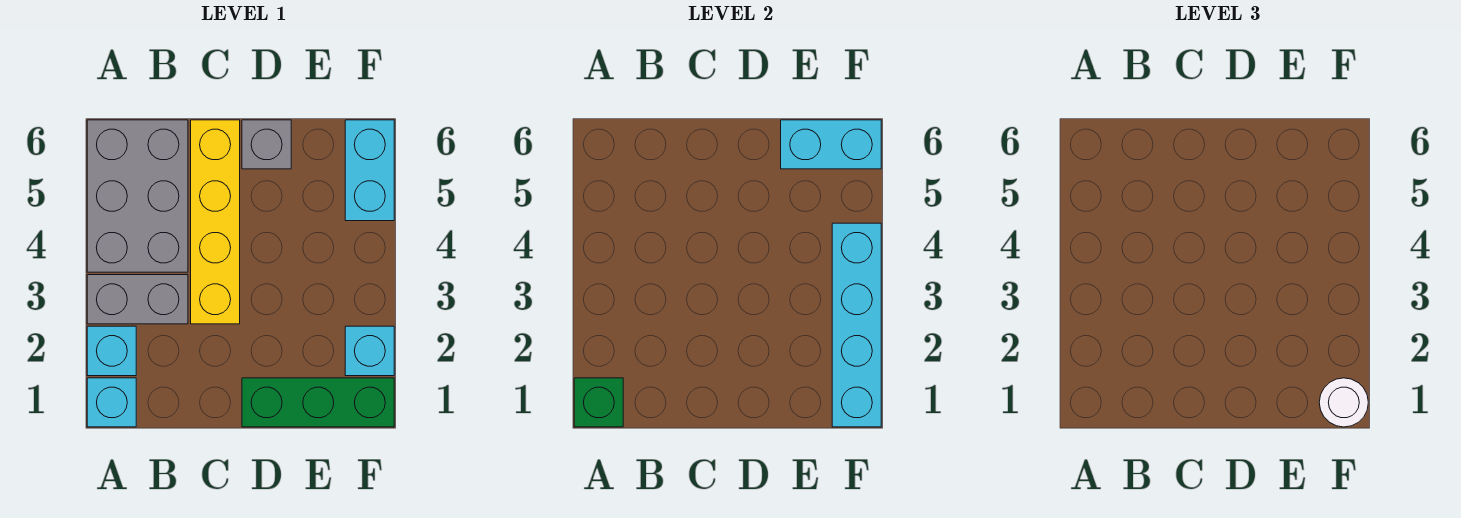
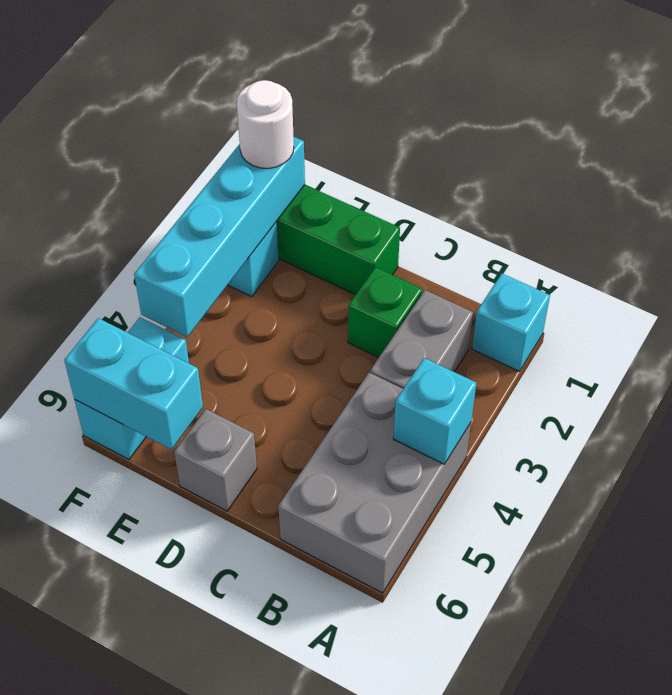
green brick A1 level 2 -> green brick C2 level 1
cyan brick A2 level 1 -> cyan brick A4 level 2
grey brick A3:B3 level 1 -> grey brick B2:B3 level 1
yellow brick C3:C6 level 1 -> none

